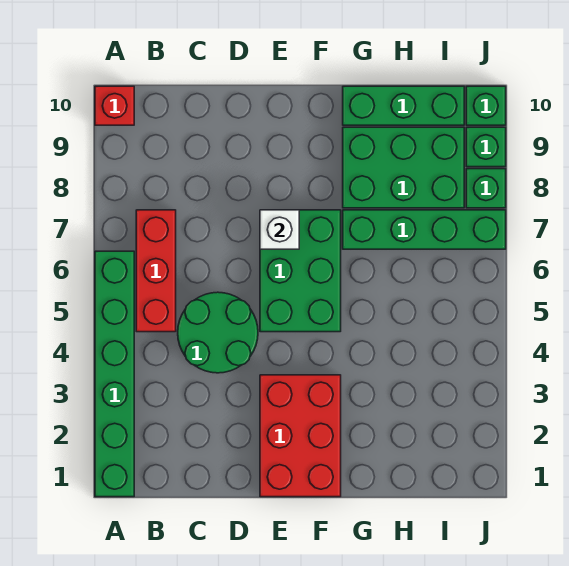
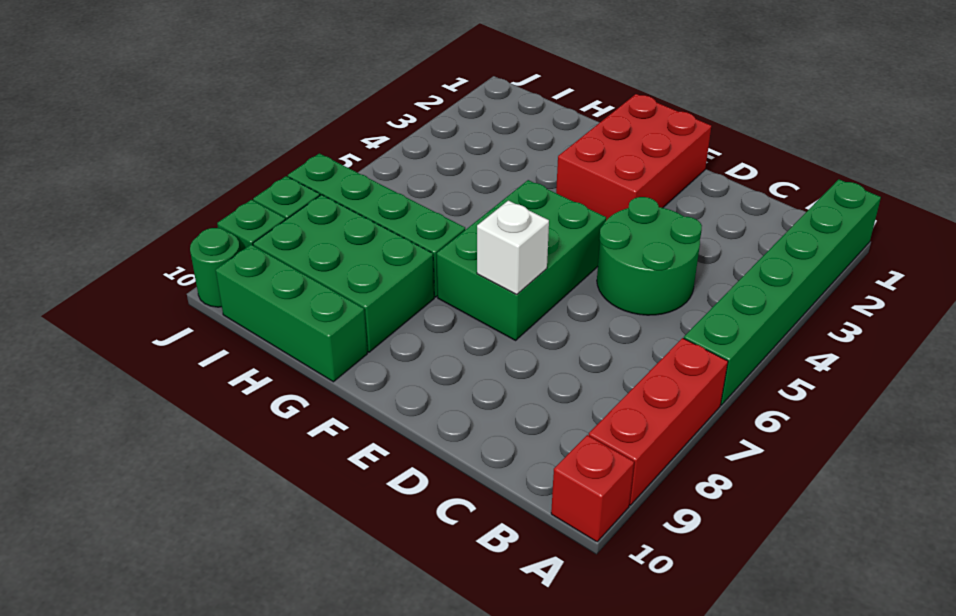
red brick B5:B7 level 1 -> red brick A7:A9 level 1
green brick J10 level 1 -> green round brick J10 level 1

